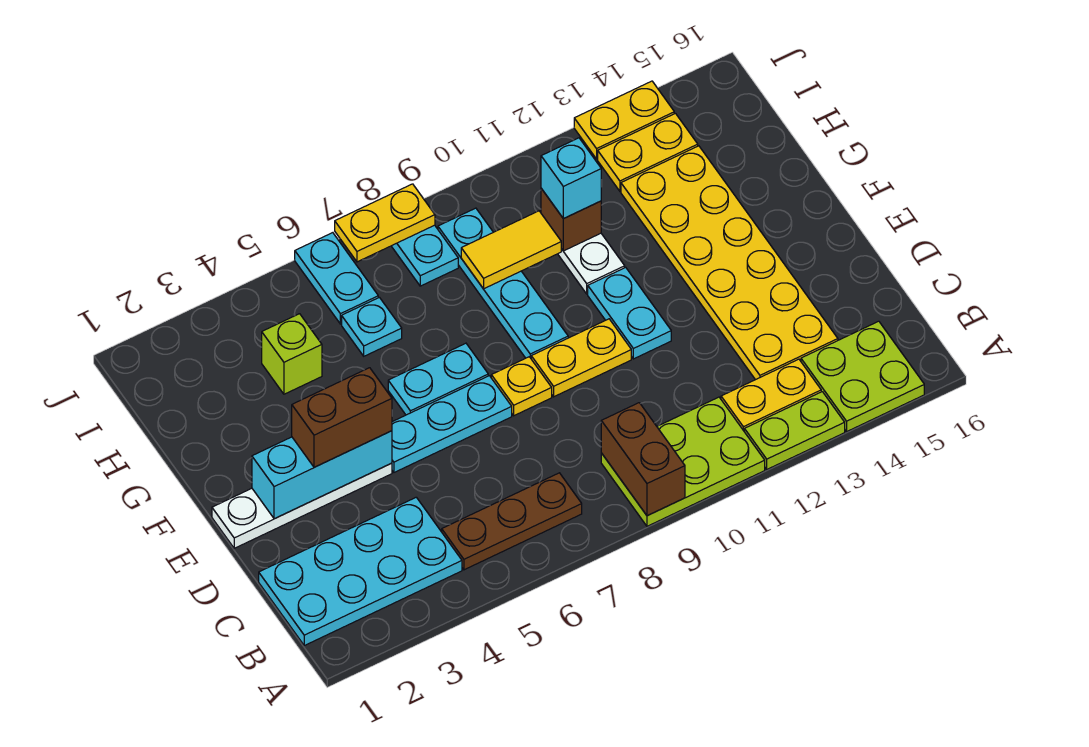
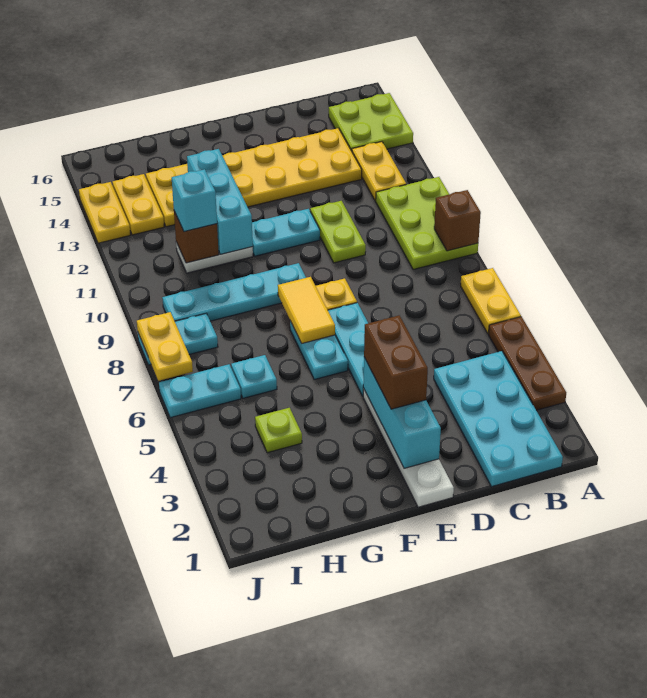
brown brick A9:B9 level 2 -> brown brick A9 level 2
lime plate A12:A13 level 1 -> lime plate D10:D11 level 1
brown plate B5:B7 level 1 -> brown plate A3:A5 level 1
yellow plate E9:E10 level 1 -> yellow plate A6:A7 level 1
none -> cyan brick G11:G13 level 2
lime brick H4 level 1 -> lime plate H4 level 1
yellow tile H9:H10 level 2 -> yellow tile F7:F8 level 2

